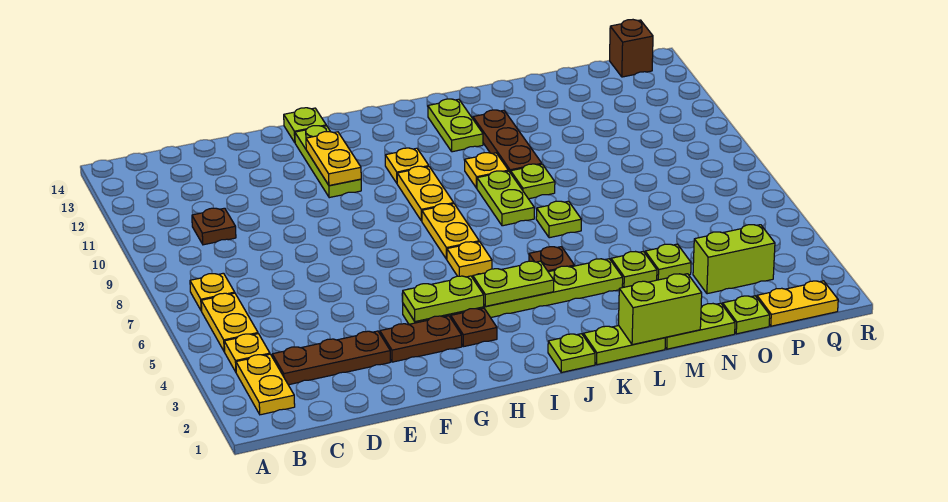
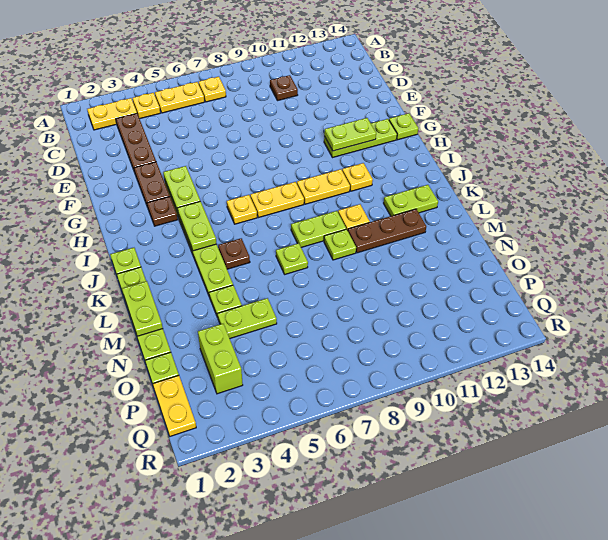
yellow plate G11:G12 level 2 -> lime plate G11:G12 level 2
lime brick L1:M1 level 2 -> lime plate L1:M1 level 2
lime plate N4 level 1 -> lime plate N4:N5 level 1
brown brick Q14 level 1 -> none

